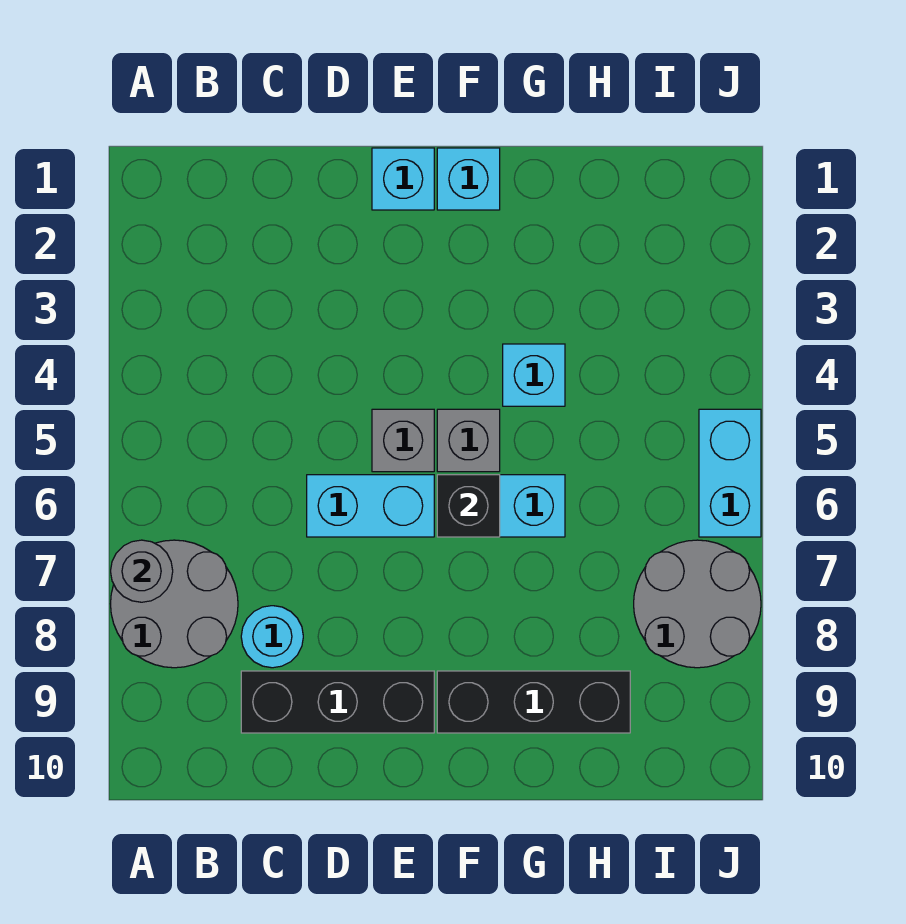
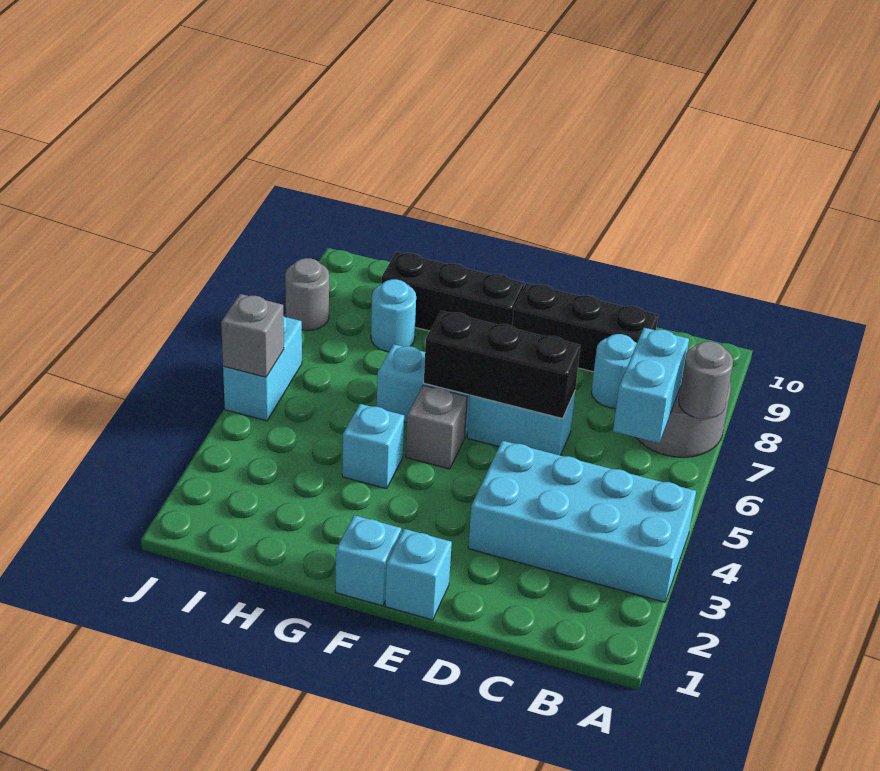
none -> cyan brick A3:D4 level 1
none -> cyan brick B6:B7 level 2
grey brick E5 level 1 -> grey brick J5 level 2
black brick F6 level 2 -> black brick D6:F6 level 2
none -> cyan round brick H8 level 1
grey round brick I7:J8 level 1 -> grey round brick J8 level 1

